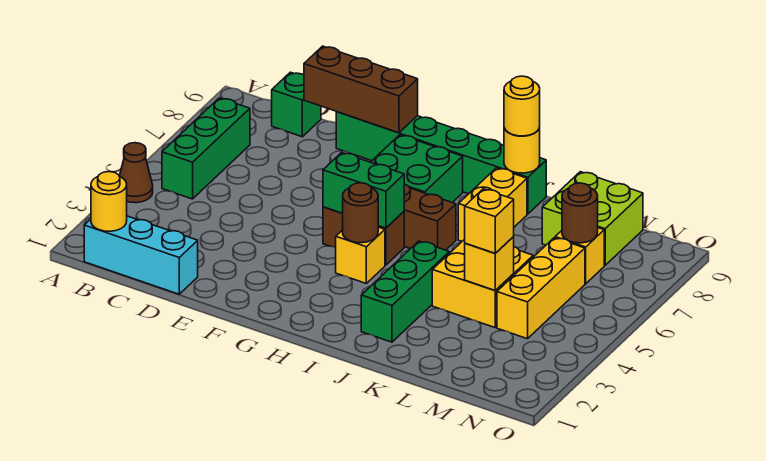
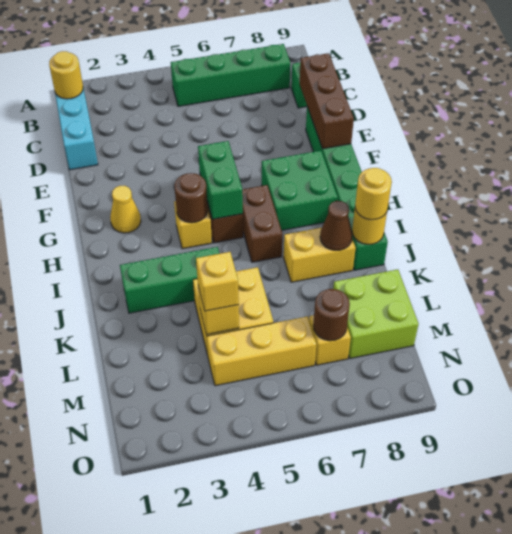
brown cone A4 level 1 -> brown cone J8 level 2
green brick B5:B7 level 1 -> green brick B5:B8 level 1
none -> yellow cone G2 level 1

